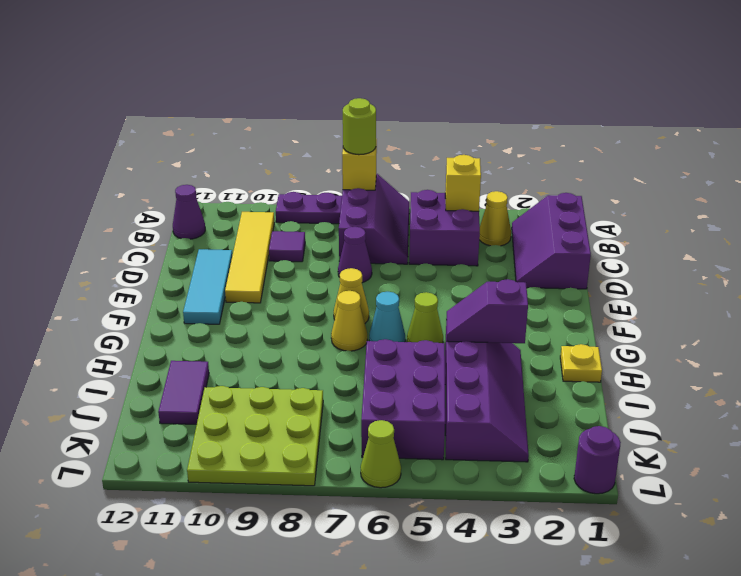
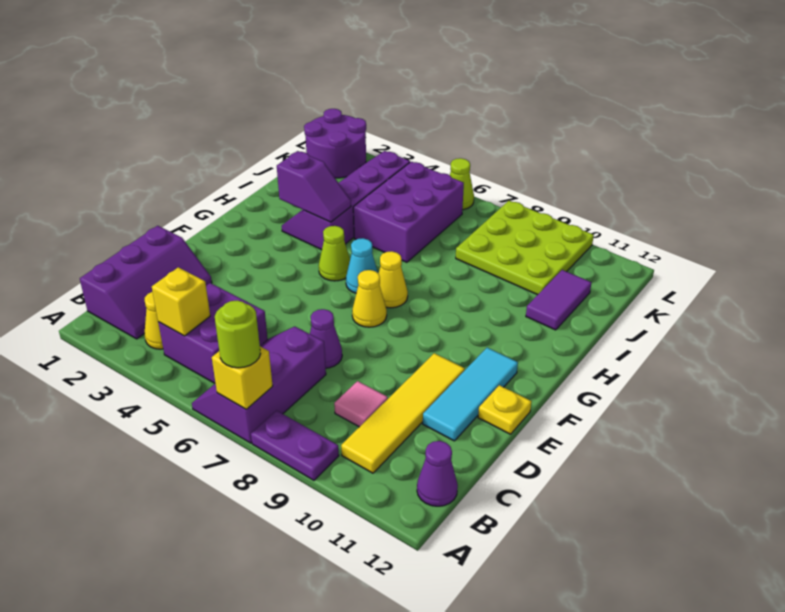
purple tile C9 level 1 -> pink tile C9 level 1
yellow plate H1 level 1 -> yellow plate E12 level 1
purple round brick L1 level 1 -> purple round brick K1:L2 level 1

